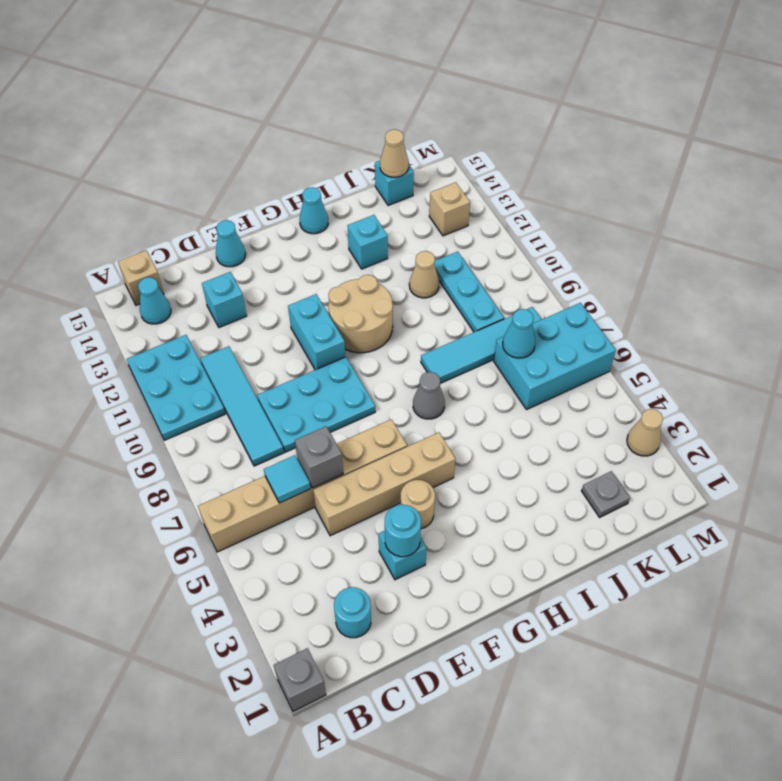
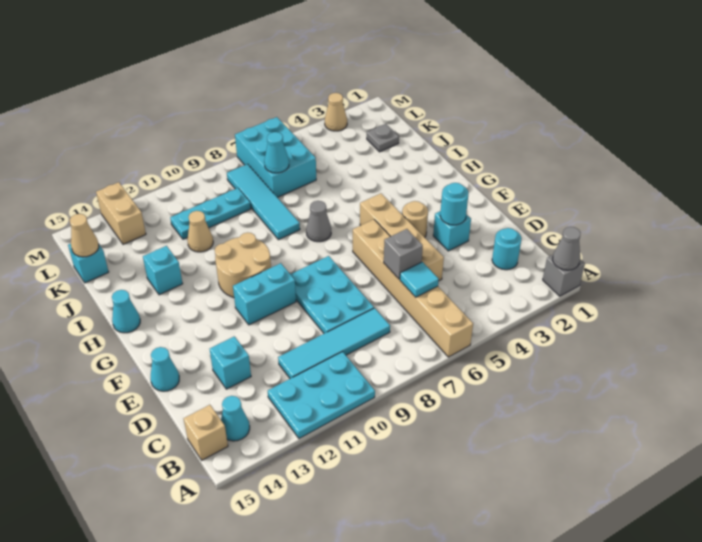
none -> grey cone A1 level 2
tan brick L13 level 1 -> tan brick L13:M13 level 1

